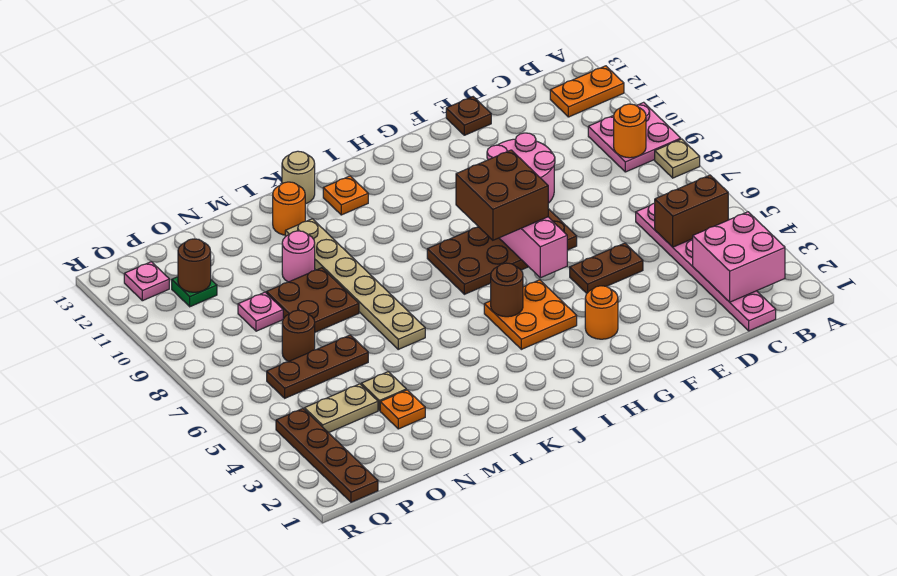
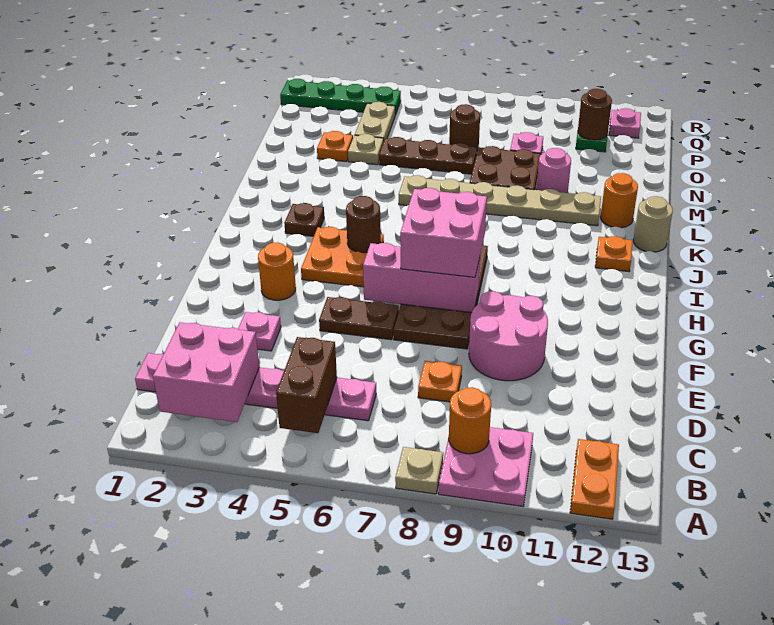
none -> orange plate D8 level 1
none -> pink plate E3 level 1
brown plate E5:F5 level 1 -> brown plate F5:F6 level 1
brown plate E13 level 1 -> brown plate J3 level 1
brown brick G7:H8 level 3 -> pink brick G7:H8 level 3
brown plate N6:P6 level 1 -> brown plate N5:N7 level 1
brown plate Q1:Q4 level 1 -> green plate Q1:Q4 level 1

